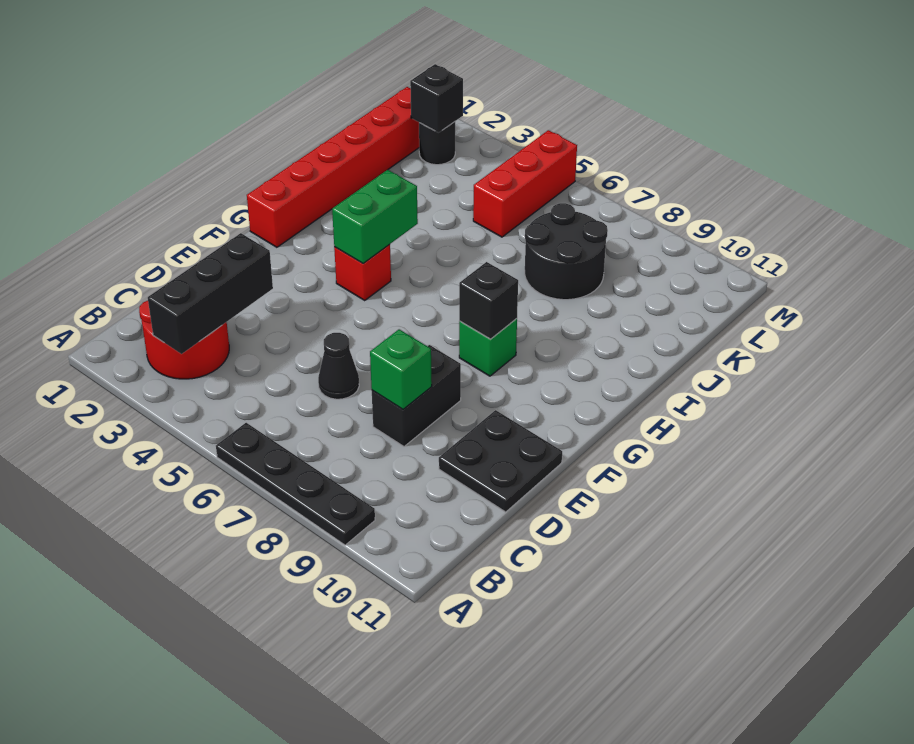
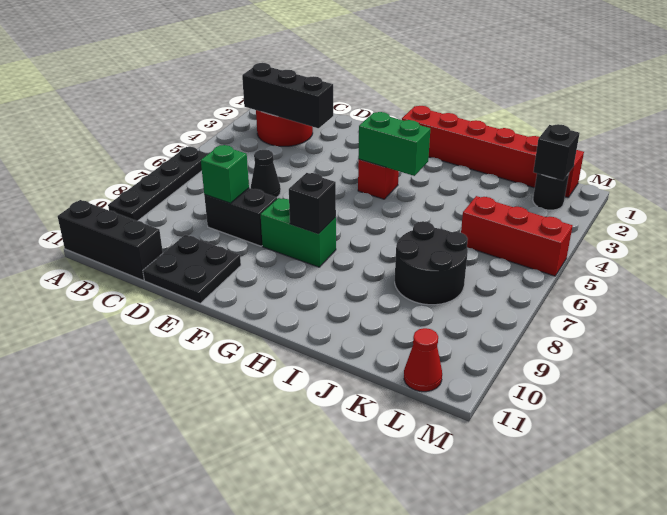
none -> black brick A11:C11 level 1
green brick G8 level 1 -> green brick F8:G8 level 1
none -> red cone L11 level 1

